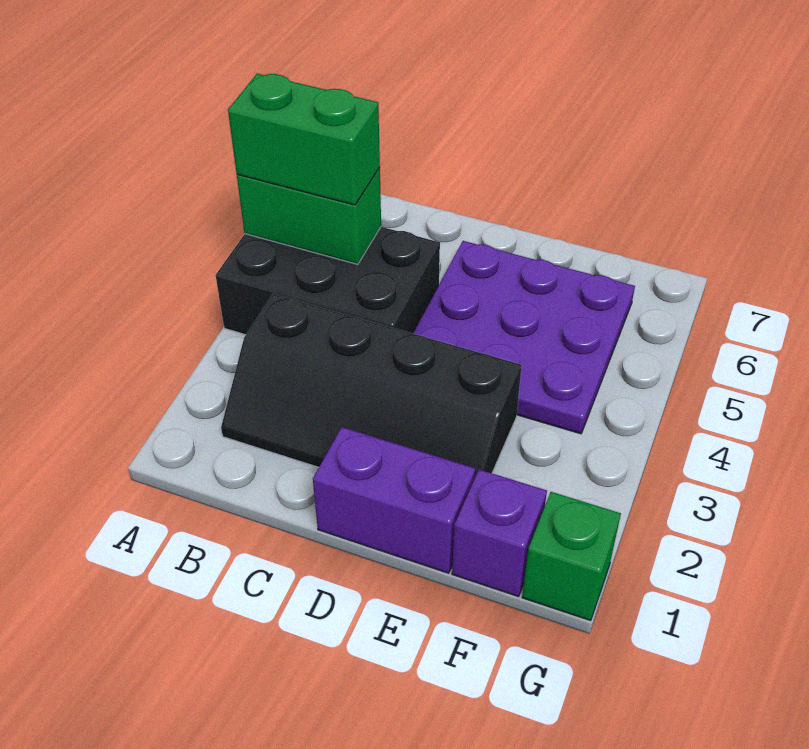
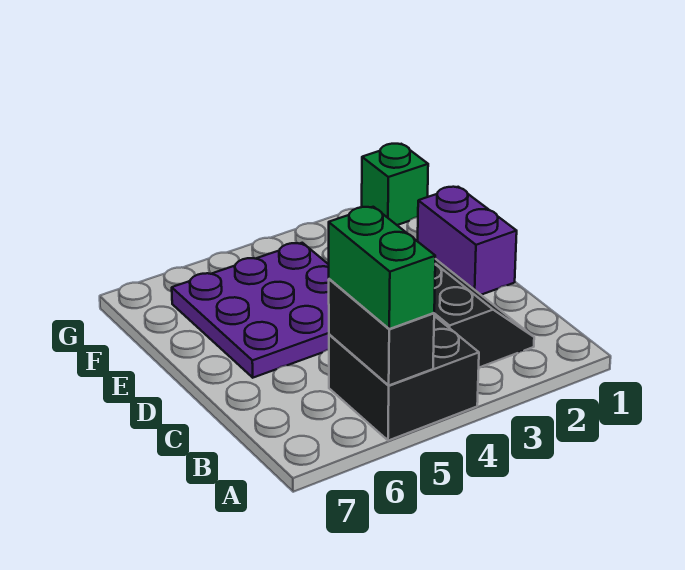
black brick A4:C5 level 1 -> black brick A4:B5 level 1
green brick A5:B5 level 2 -> black brick A5:B5 level 2
purple brick F1 level 1 -> none

